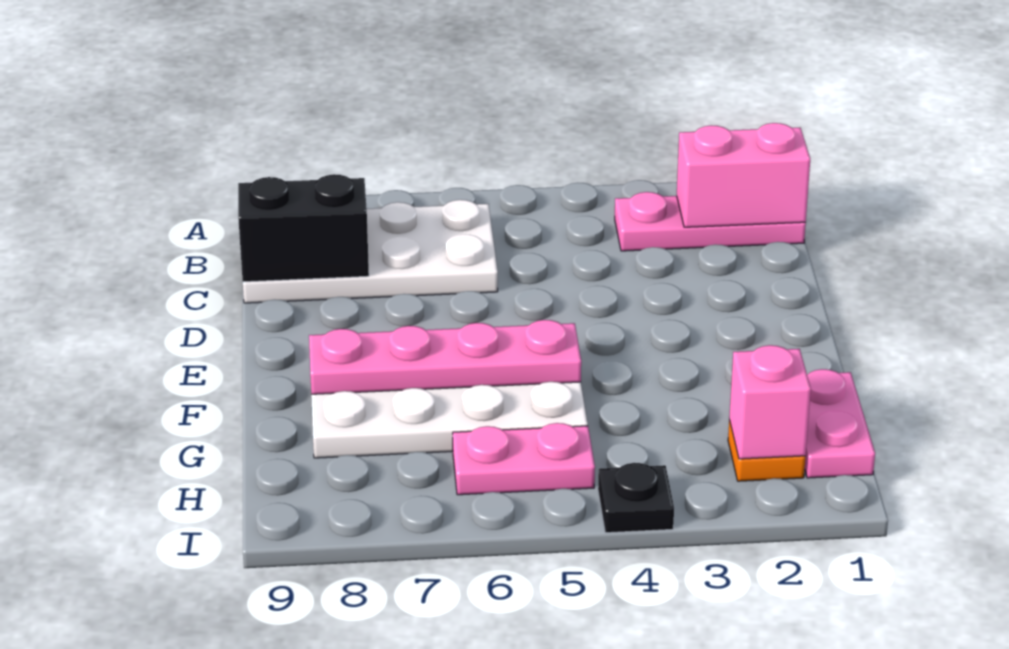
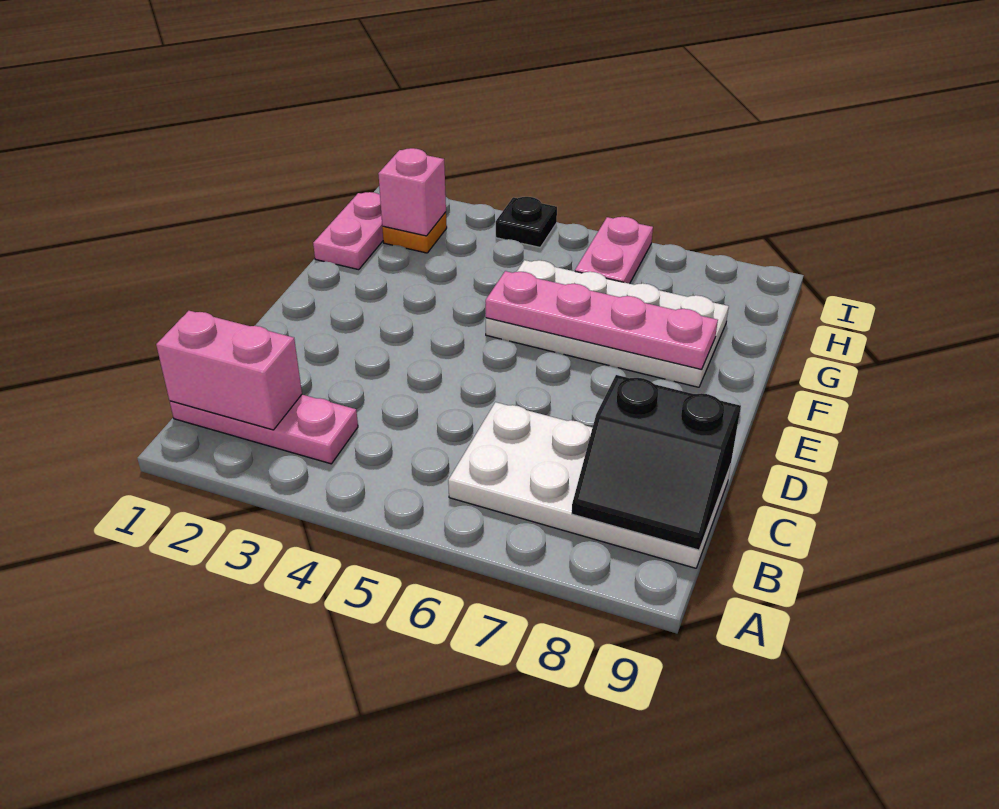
pink plate H5:H6 level 1 -> pink plate H6:I6 level 1

